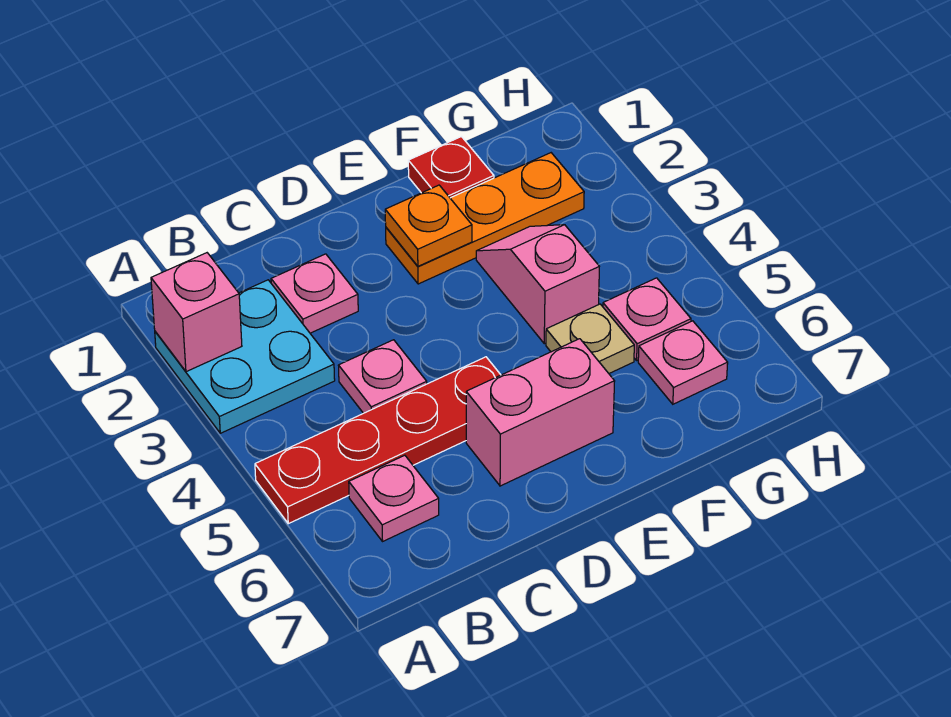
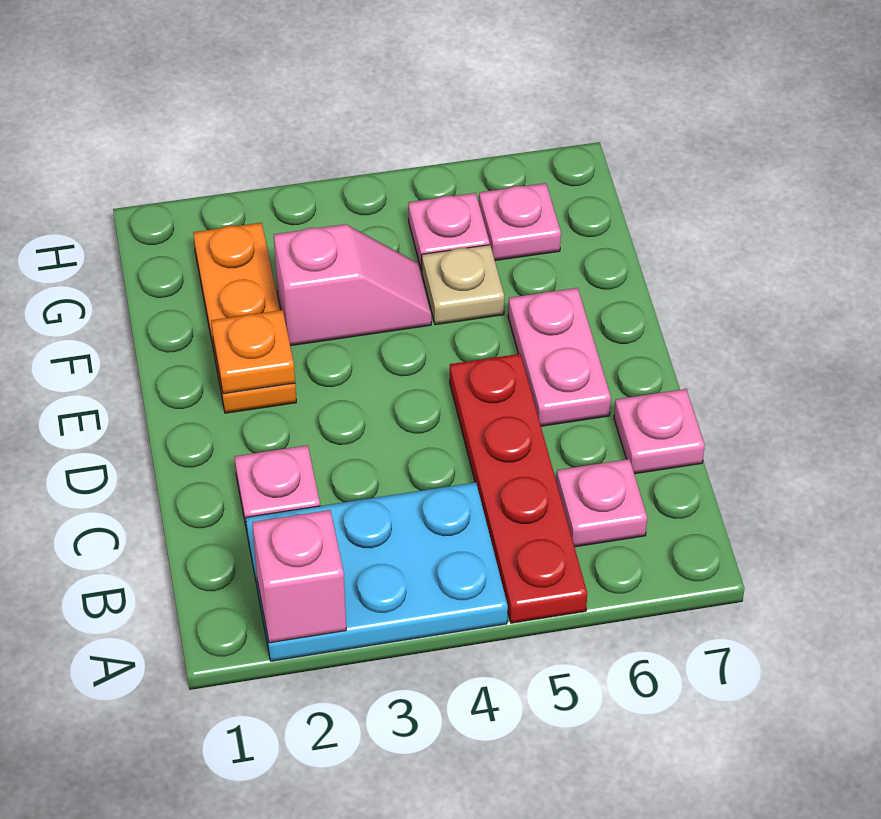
cyan plate A2:B3 level 1 -> cyan plate A2:B4 level 1
pink plate C4 level 1 -> pink plate C7 level 1
pink brick D6:E6 level 1 -> pink plate D6:E6 level 1
red plate F1 level 1 -> none
pink slope F3:F4 level 1 top 4 -> pink slope F3:F4 level 1 top 3

